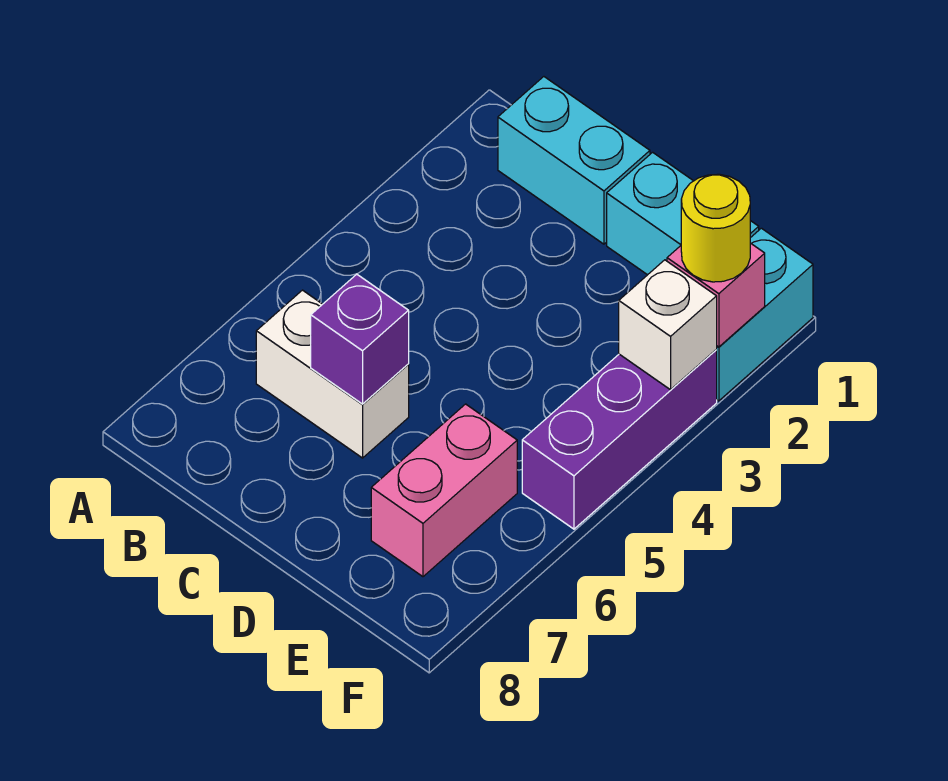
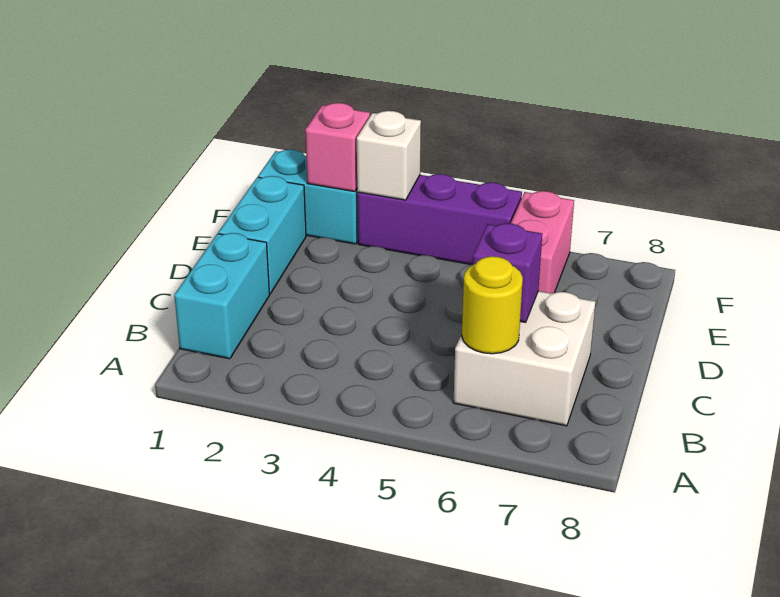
white brick B6:C6 level 1 -> white brick B6:C7 level 1
pink brick E6:E7 level 1 -> pink brick E6:F6 level 1
yellow round brick F2 level 3 -> yellow round brick B6 level 2

